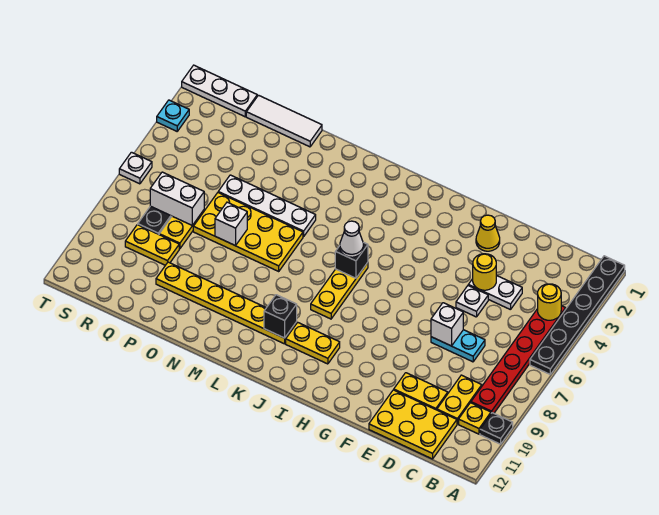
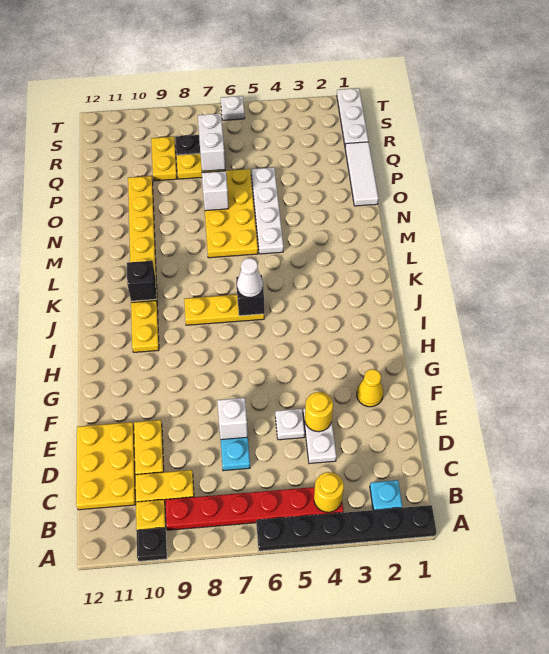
cyan plate T3 level 1 -> cyan plate B2 level 1

